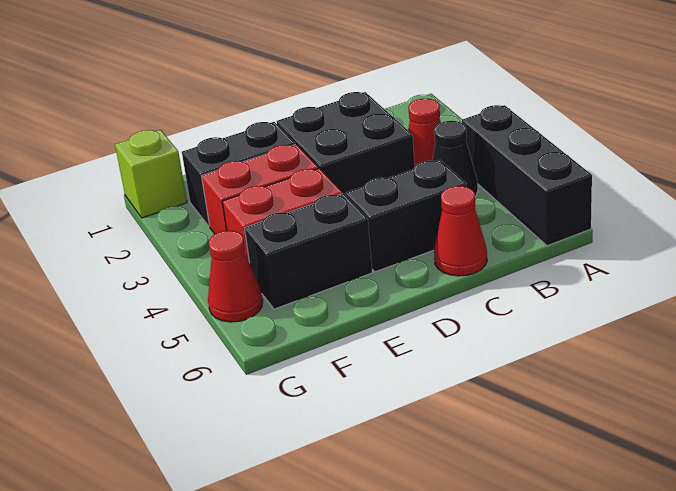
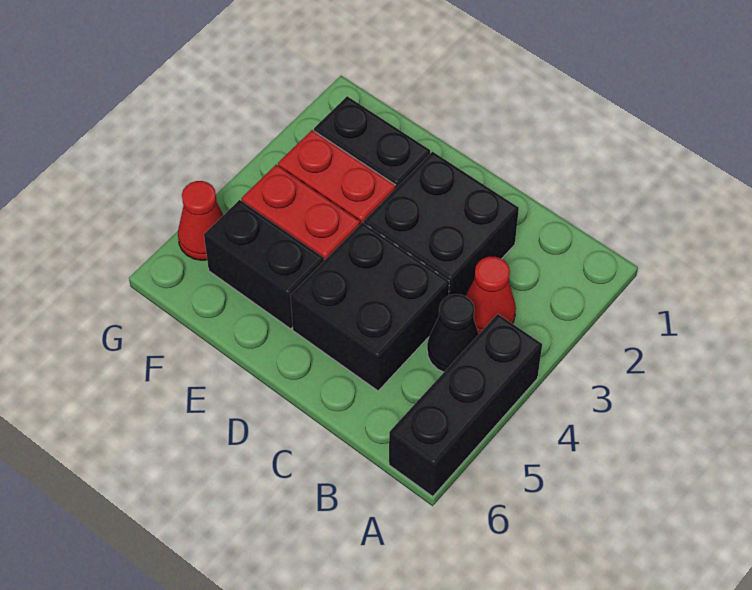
black brick C5:D5 level 1 -> black brick C4:D5 level 1
red cone C6 level 1 -> none
lime brick G1 level 1 -> none

